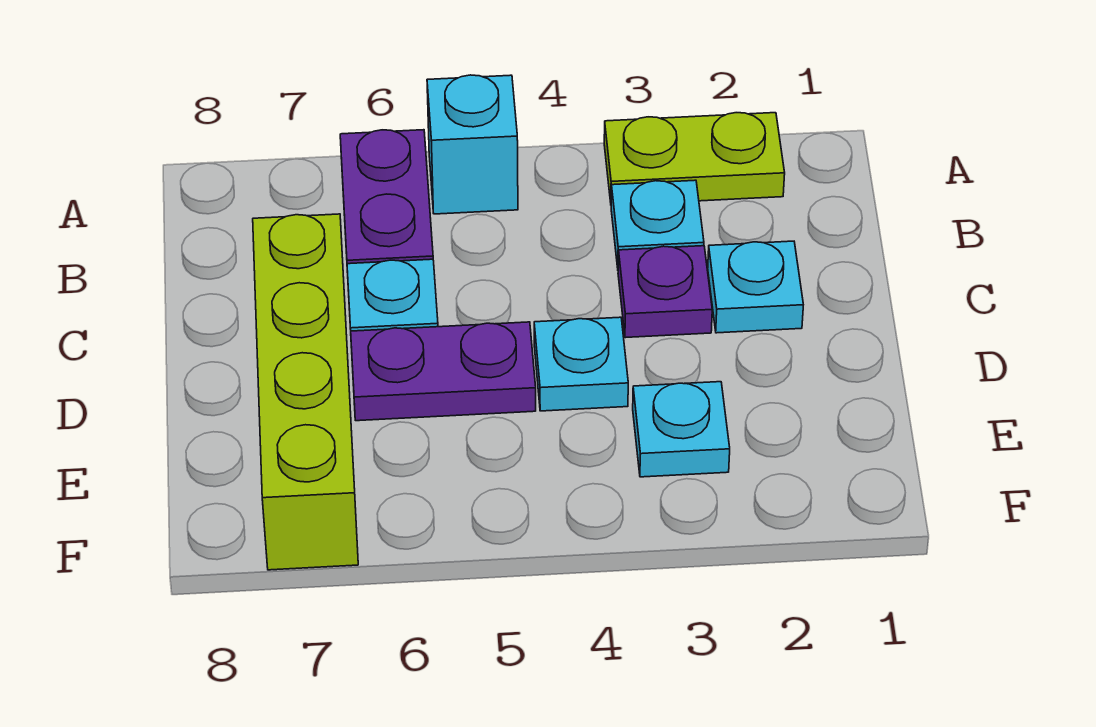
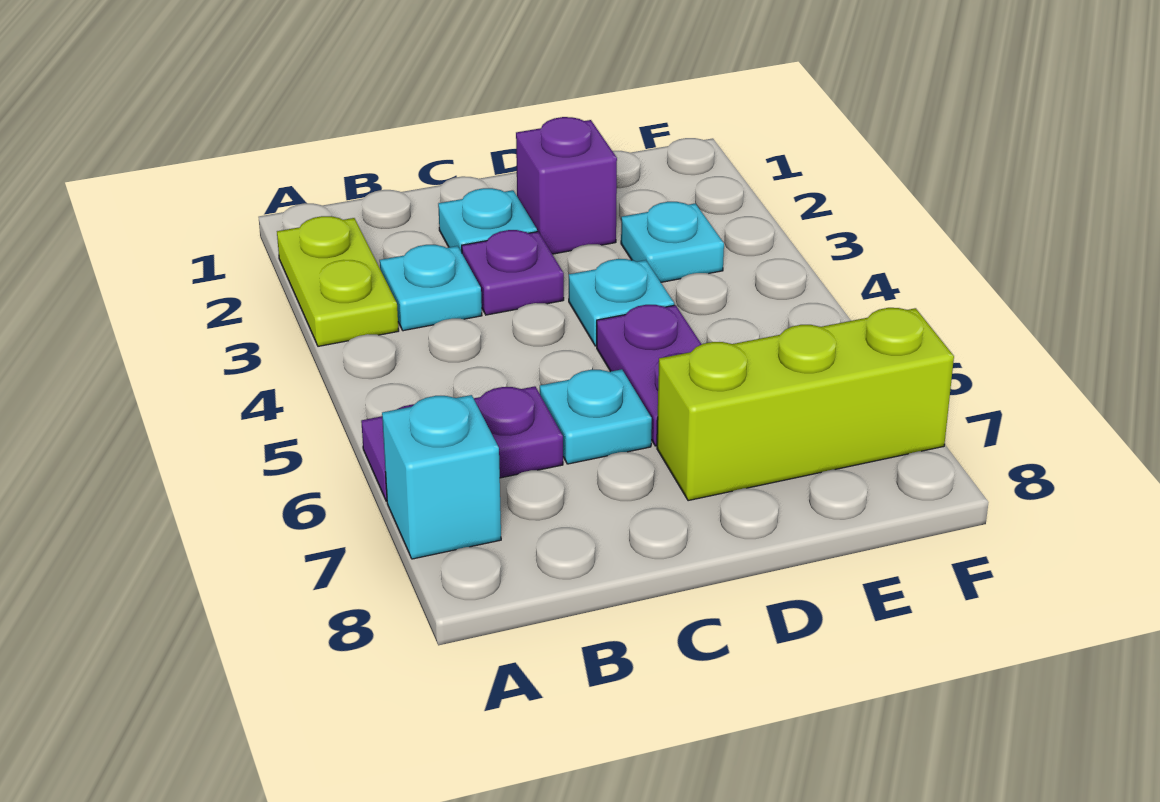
cyan brick A5 level 1 -> cyan brick A7 level 1
lime brick C7:F7 level 1 -> lime brick D7:F7 level 1
none -> purple brick D2 level 1

